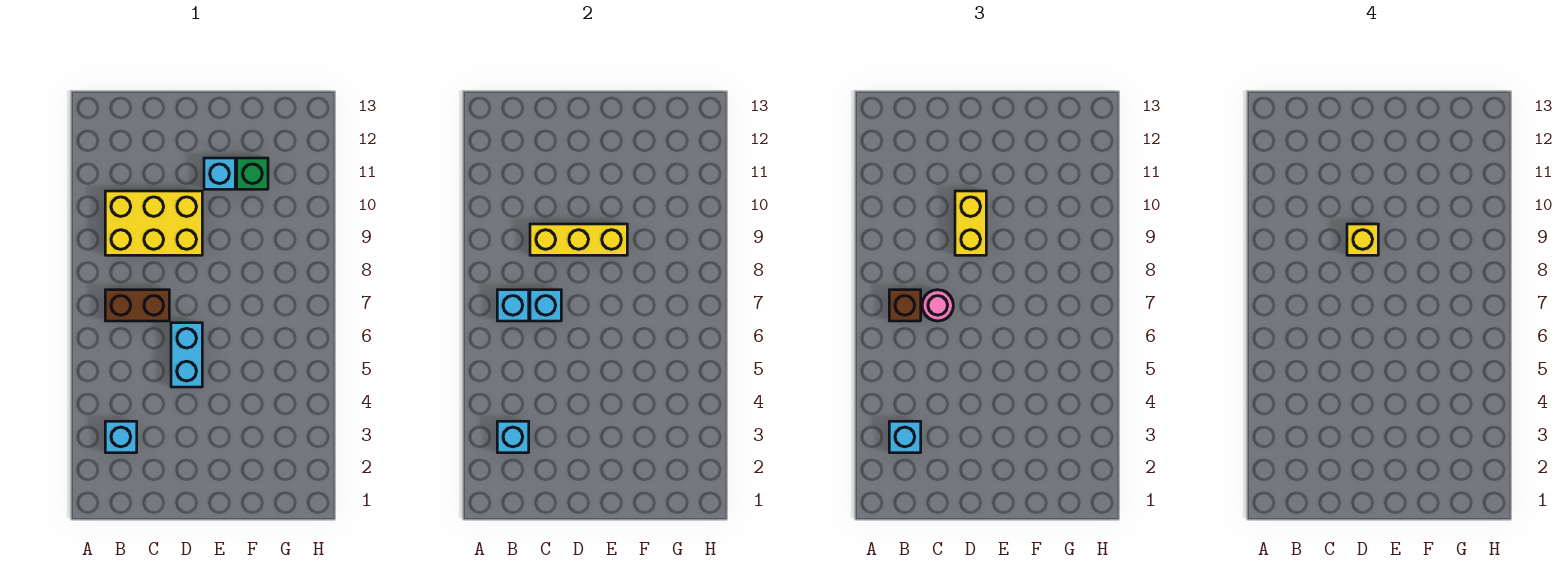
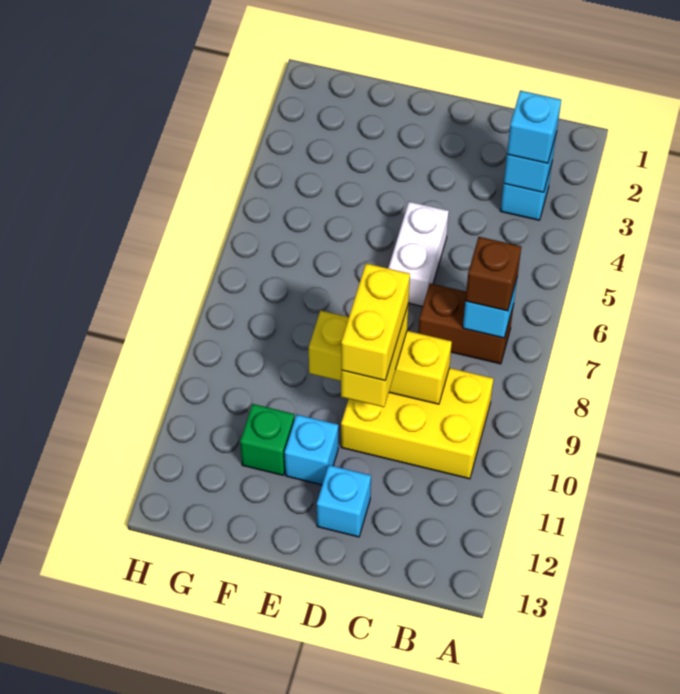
cyan brick C7 level 2 -> cyan brick D12 level 1
pink round brick C7 level 3 -> none
cyan brick D5:D6 level 1 -> white brick D5:D6 level 1
yellow brick D9 level 4 -> yellow brick D9:D10 level 4

